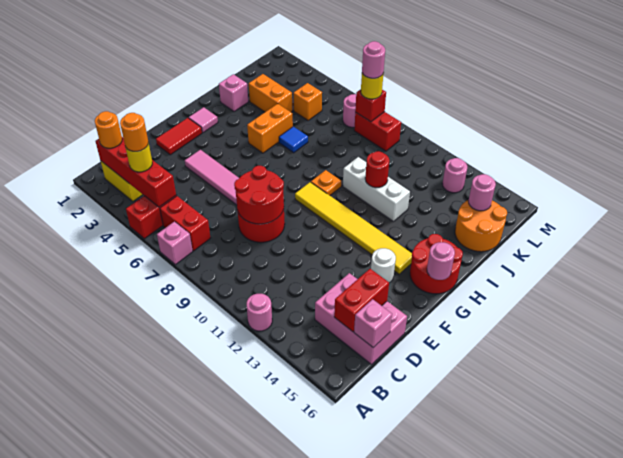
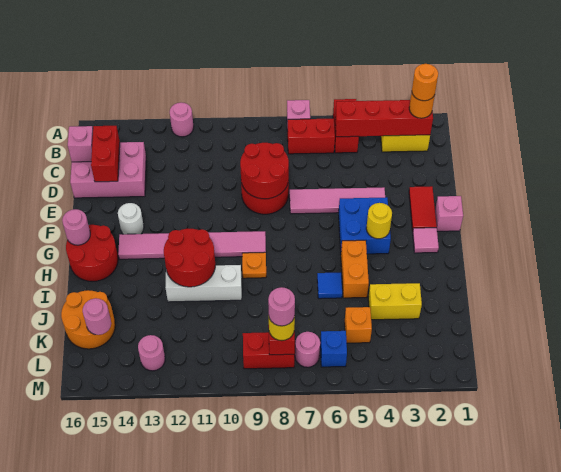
yellow round brick B4 level 3 -> yellow round brick G4 level 2
orange round brick B4 level 4 -> orange round brick B2 level 4
none -> blue brick F4:G5 level 1
yellow tile G9:G14 level 1 -> pink tile G9:G14 level 1
pink brick I2 level 1 -> pink brick F1 level 1
red round brick I11 level 2 -> red round brick H11:I12 level 2
orange brick J3:J4 level 1 -> yellow brick J3:J4 level 1
none -> blue brick L6 level 1

